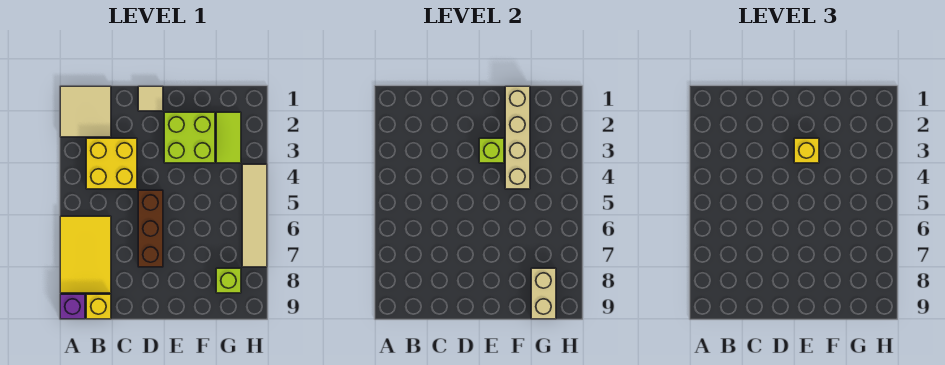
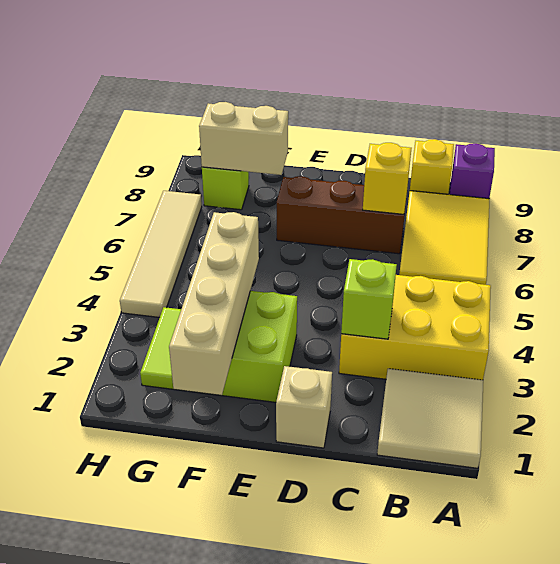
yellow brick B3:C4 level 1 -> yellow brick A3:C4 level 1
tan tile D1 level 1 -> tan brick D1 level 1
brown brick D5:D7 level 1 -> brown brick C7:E7 level 1
lime brick E3 level 2 -> lime brick C3 level 2
yellow brick E3 level 3 -> yellow brick C7 level 2
tan brick G8:G9 level 2 -> tan brick F8:G8 level 2

